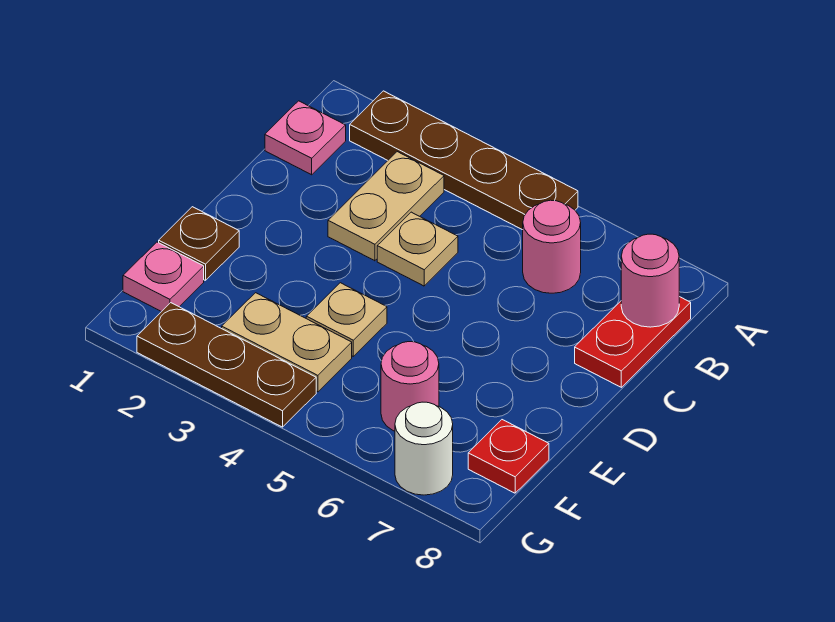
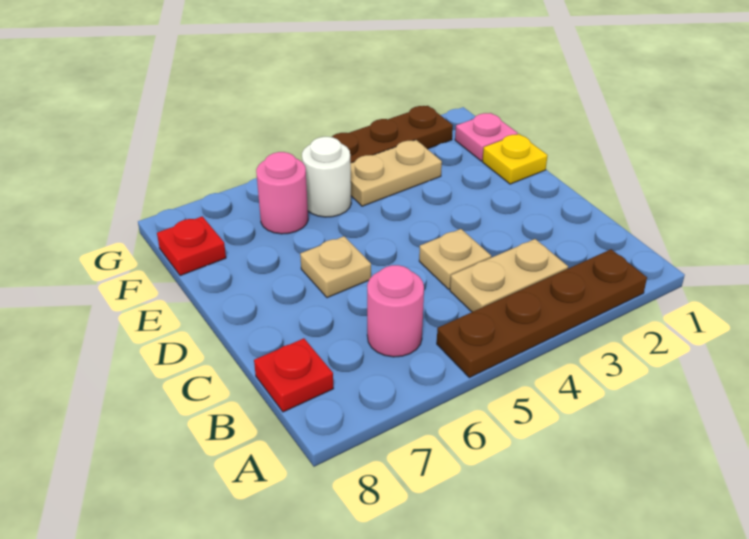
pink plate B1 level 1 -> none
tan plate B3:C3 level 1 -> tan plate B3:B4 level 1
red plate B8:C8 level 1 -> red plate B8 level 1
pink round brick B8 level 2 -> none
brown plate E1 level 1 -> yellow plate E1 level 1
tan plate E4 level 1 -> tan plate D6 level 1
white round brick G7 level 1 -> white round brick F5 level 1

